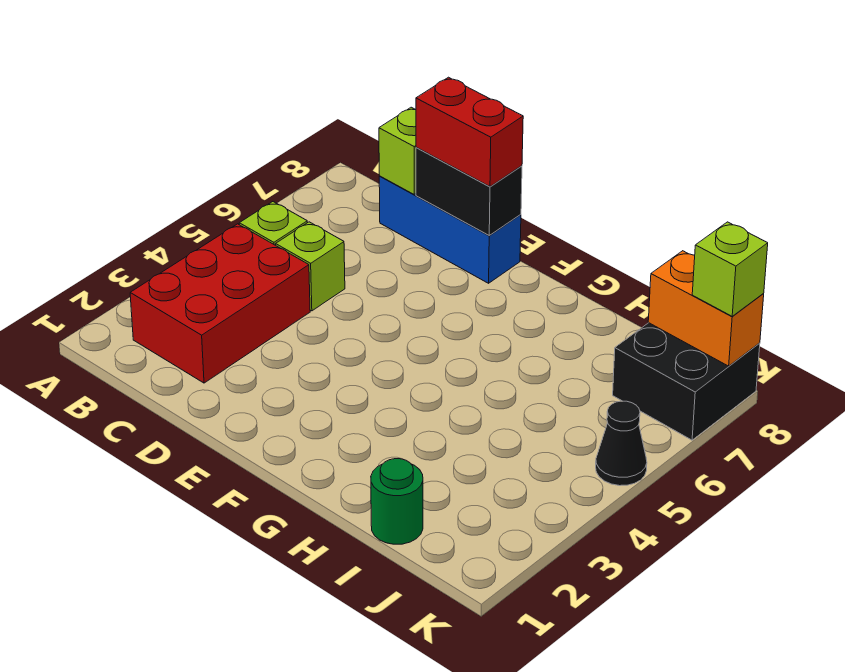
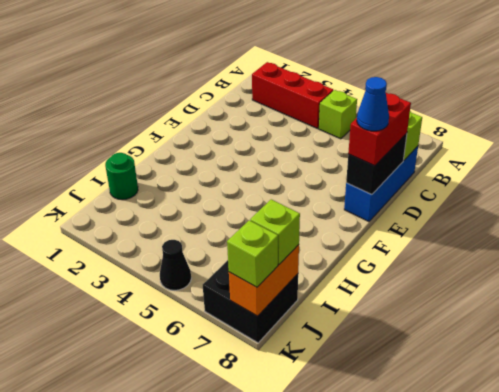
red brick B2:C4 level 1 -> red brick B2:B4 level 1
lime brick C5 level 1 -> lime brick J8 level 3
none -> blue cone E8 level 4

